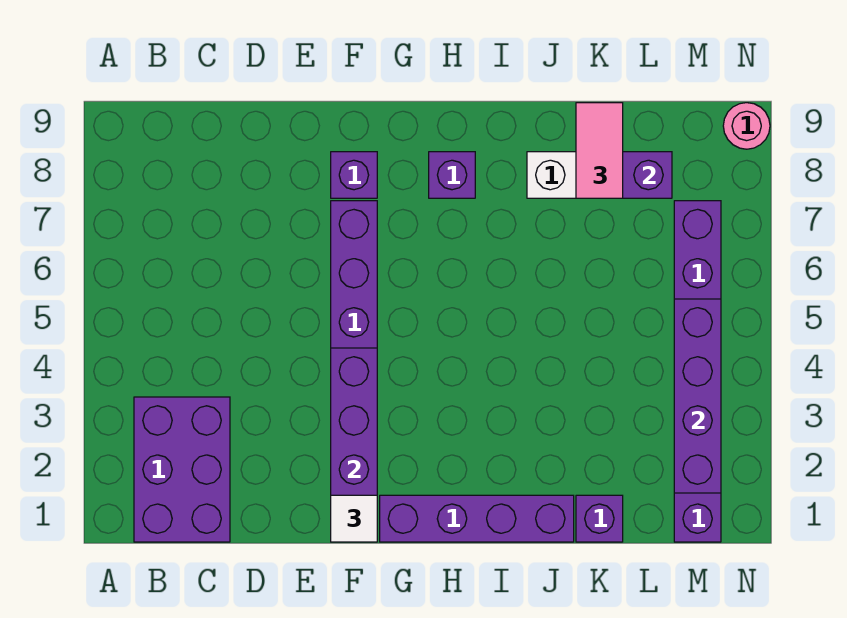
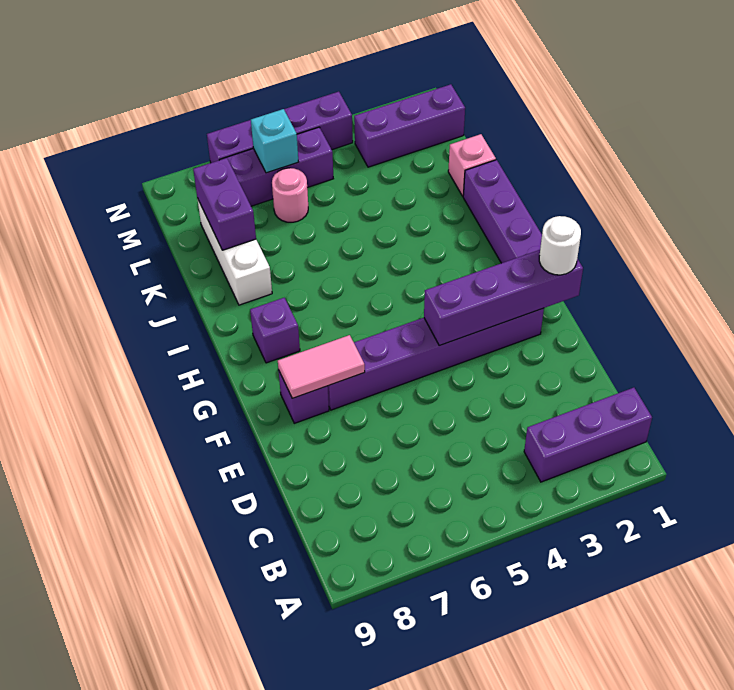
purple brick B1:C3 level 1 -> purple brick B1:B3 level 1
white tile F1 level 3 -> white round brick F1 level 3
purple brick K1 level 1 -> pink brick K1 level 1
pink tile K8:K9 level 3 -> pink tile F7:F8 level 2
purple brick M2:M5 level 2 -> purple brick N4:N7 level 1
none -> cyan brick M6 level 2
pink round brick N9 level 1 -> pink round brick L6 level 1

